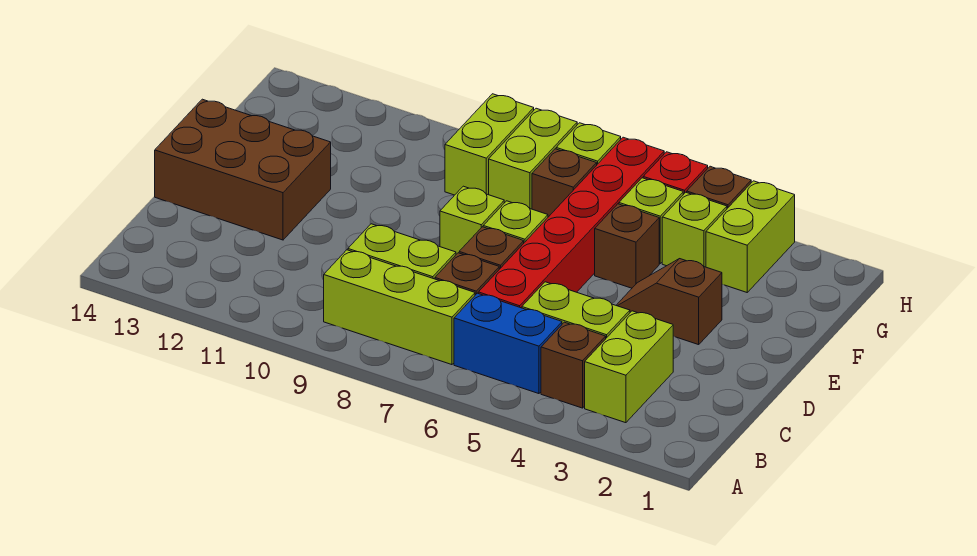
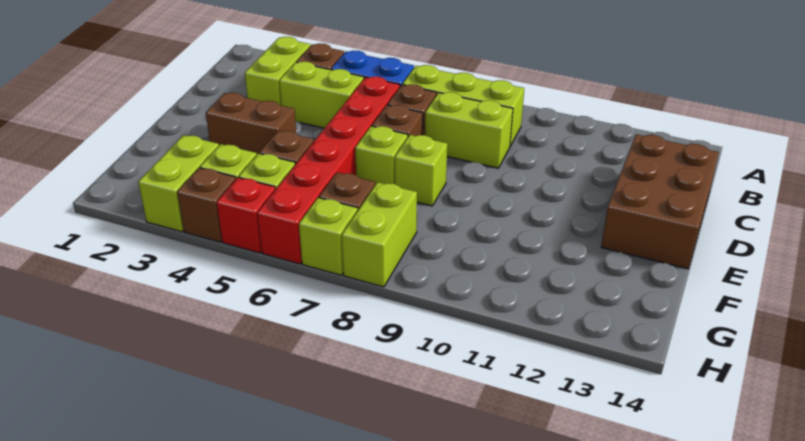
brown brick D12:E14 level 1 -> brown brick C13:E14 level 1
brown slope E3:E4 level 1 top 3 -> brown brick E3:E4 level 1
lime brick G9:H9 level 1 -> none

